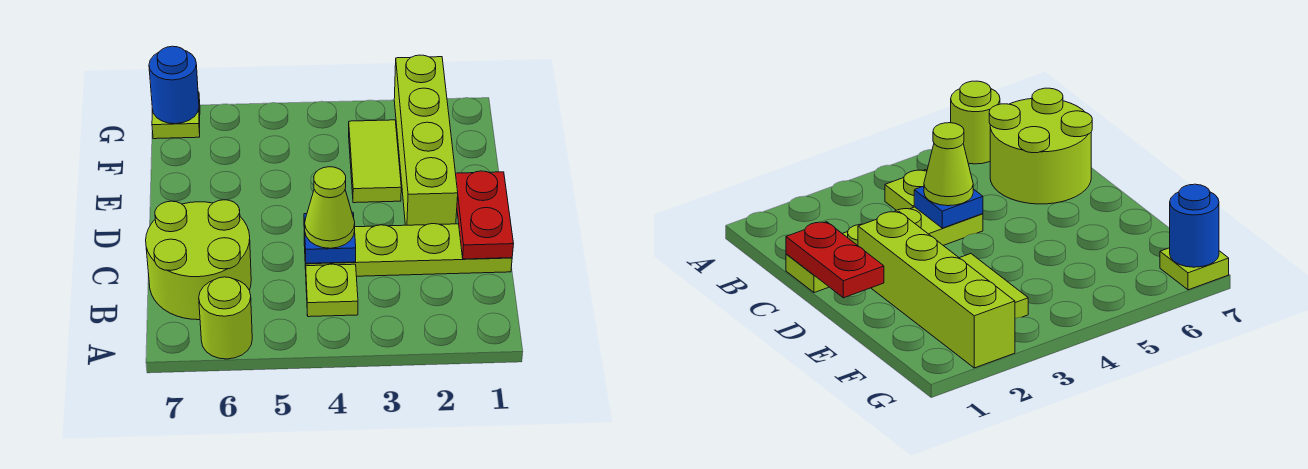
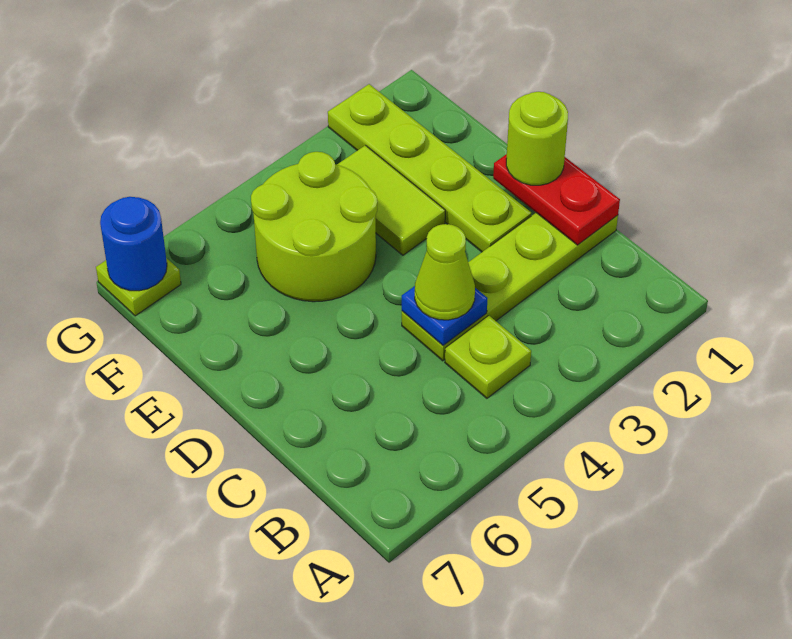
lime round brick A6 level 1 -> lime round brick D1 level 3
lime round brick B6:C7 level 1 -> lime round brick E4:F5 level 1
lime brick D2:G2 level 1 -> lime plate D2:G2 level 1

